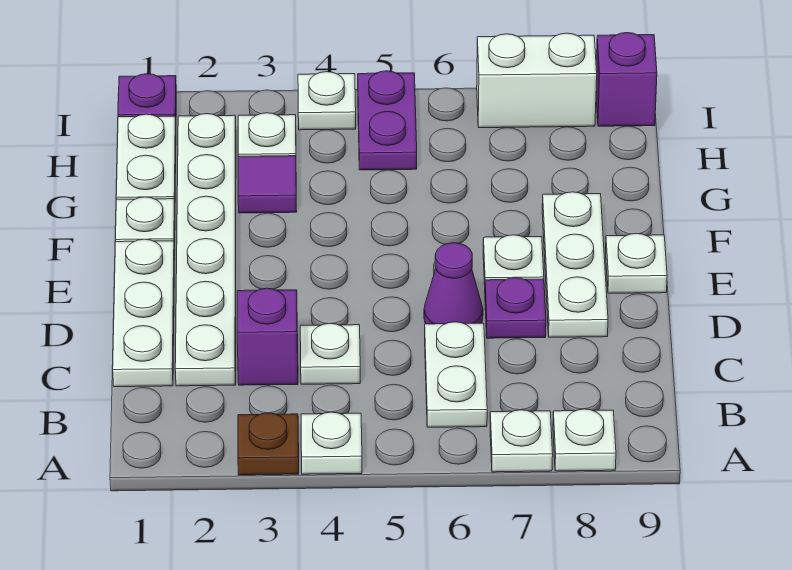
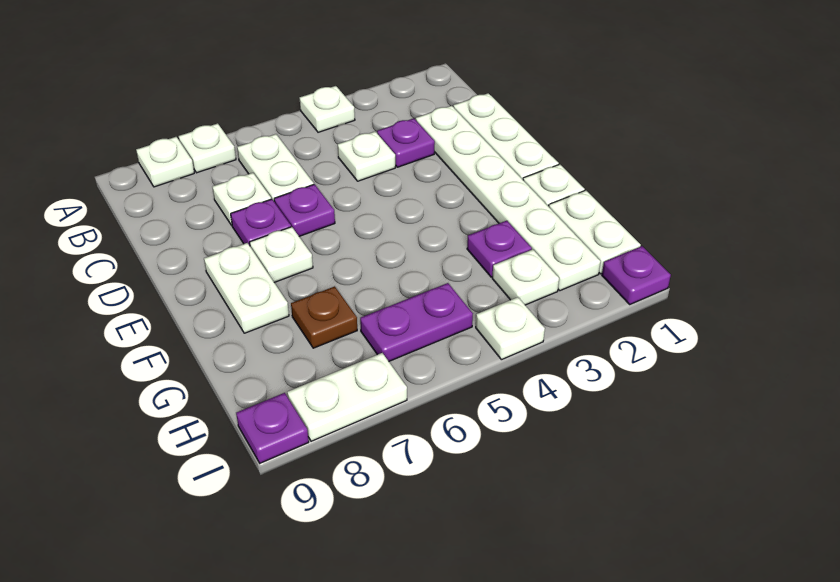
brown plate A3 level 1 -> brown plate G7 level 1
purple brick C3 level 1 -> purple plate C3 level 1
purple cone D6 level 1 -> purple plate D6 level 1
white plate D8:F8 level 1 -> white plate E8:F8 level 1
white plate E9 level 1 -> white plate C7 level 1
purple tile G3 level 1 -> purple plate G3 level 1
purple plate H5:I5 level 1 -> purple plate H5:H6 level 1
white brick I7:I8 level 1 -> white plate I7:I8 level 1
purple brick I9 level 1 -> purple plate I9 level 1

